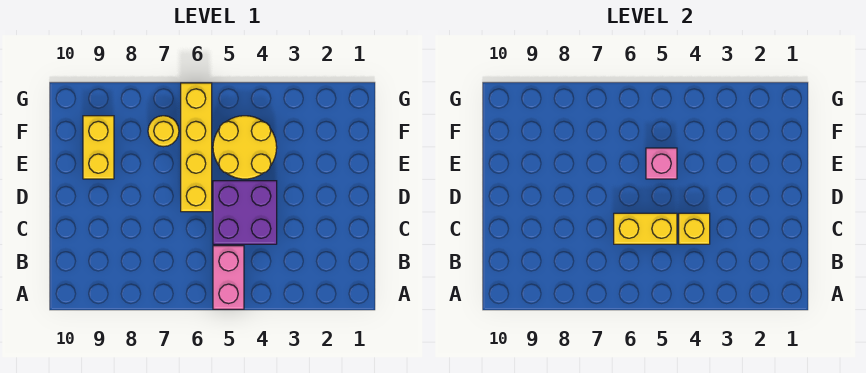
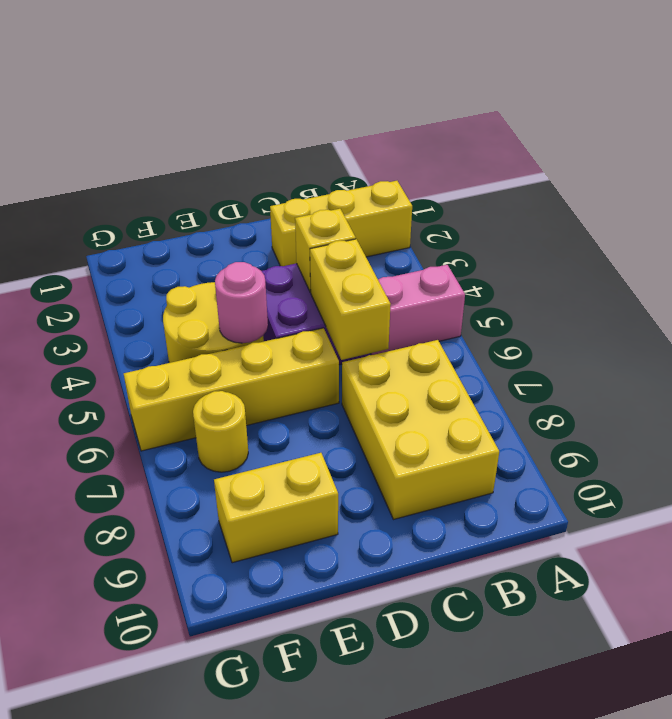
none -> yellow brick A2:C2 level 1
none -> yellow brick B7:C9 level 1
pink brick E5 level 2 -> pink round brick E5 level 2

